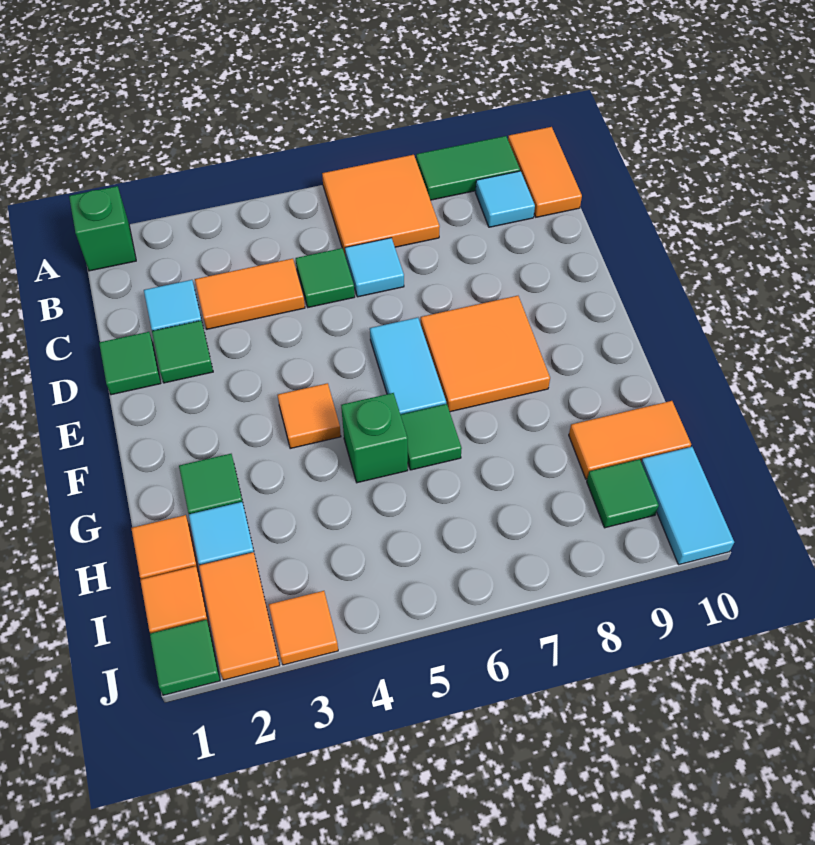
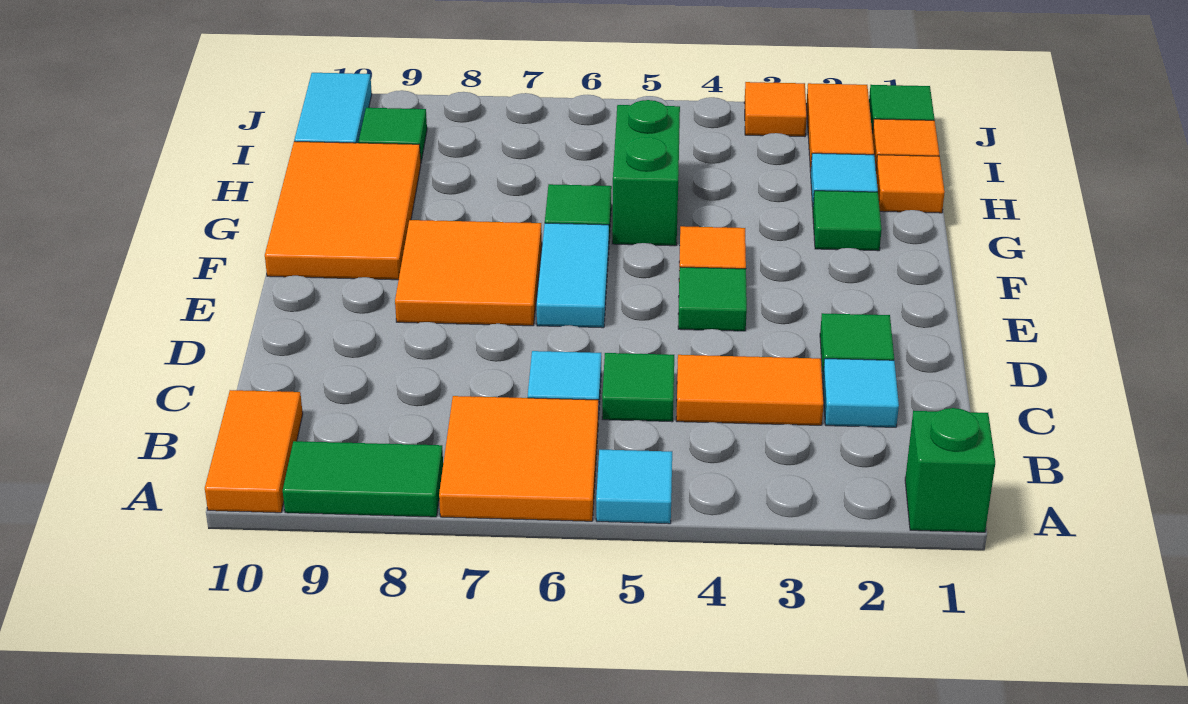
cyan tile B9 level 1 -> cyan tile A5 level 1
green tile D1 level 1 -> green tile E4 level 1
green brick G5 level 1 -> green brick G5:H5 level 1
orange tile H9:H10 level 1 -> orange tile F9:H10 level 1

